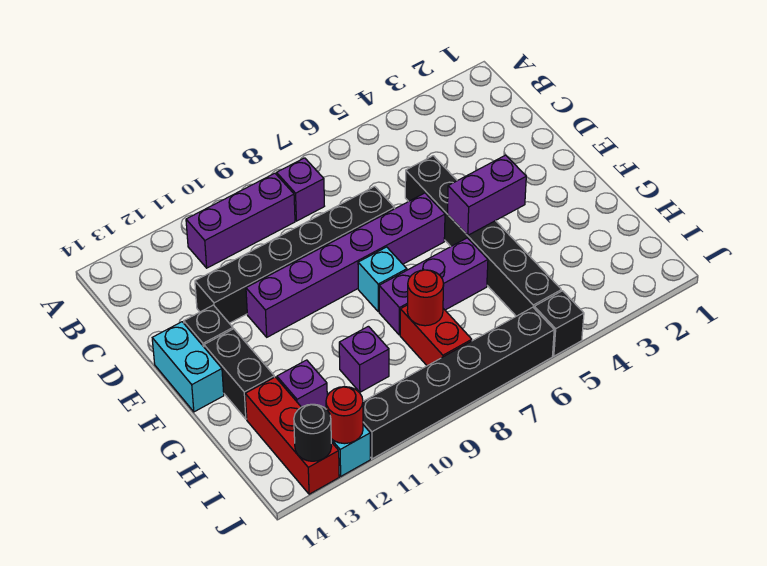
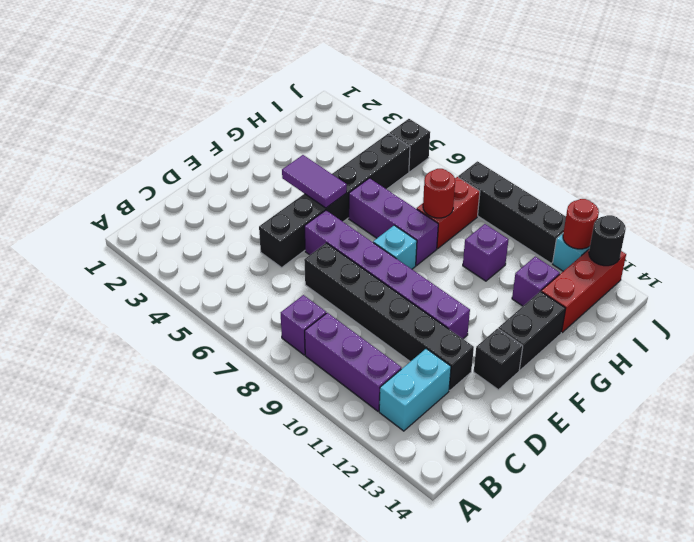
cyan brick E14:F14 level 1 -> cyan brick B12:C12 level 1
purple brick F4:F5 level 2 -> purple tile F4:F5 level 2
black brick J6:J11 level 1 -> black brick J8:J11 level 1

